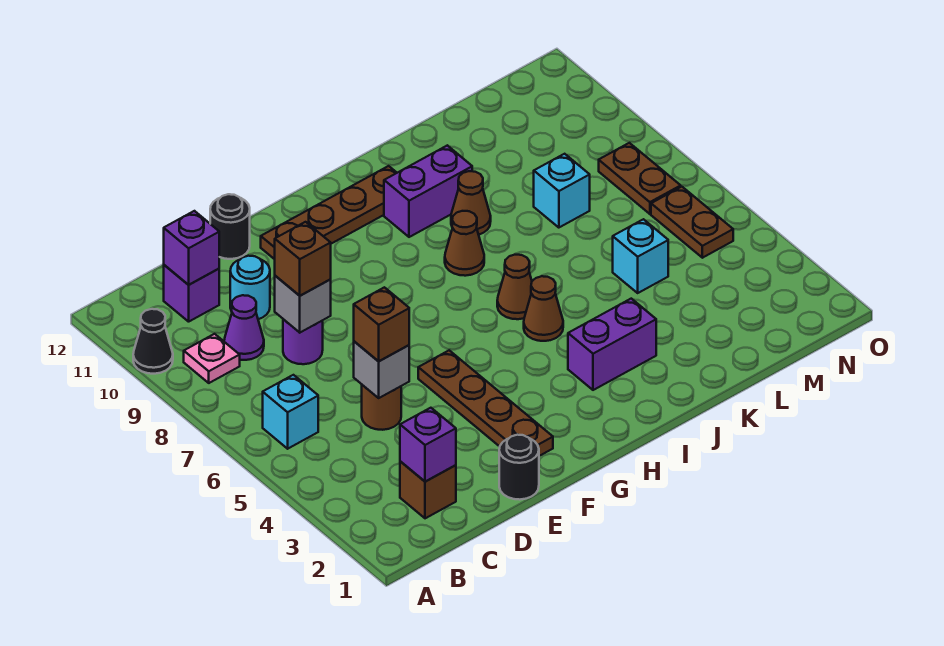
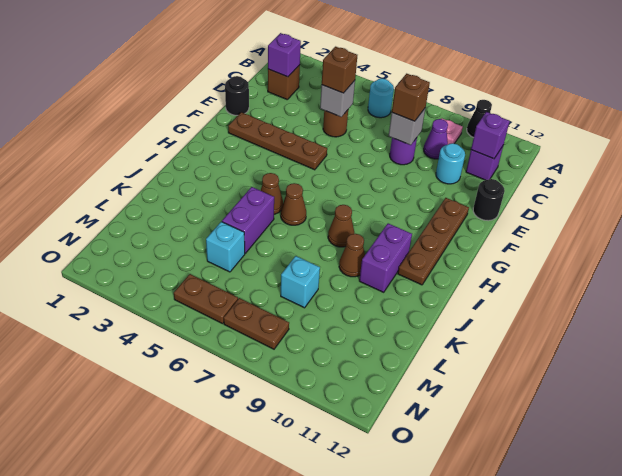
cyan brick B6 level 1 -> cyan round brick B6 level 1
purple brick I3:J3 level 1 -> purple brick J5:K5 level 1

